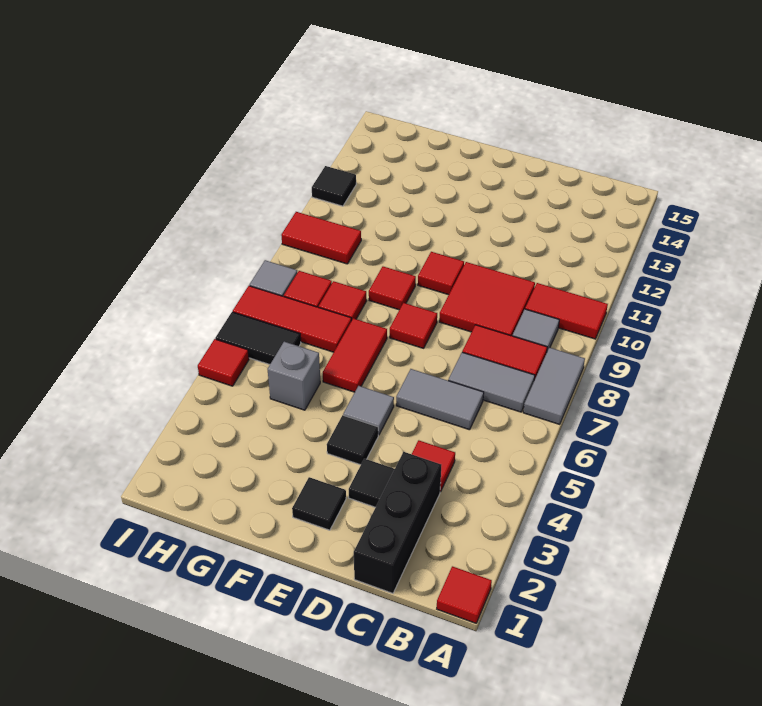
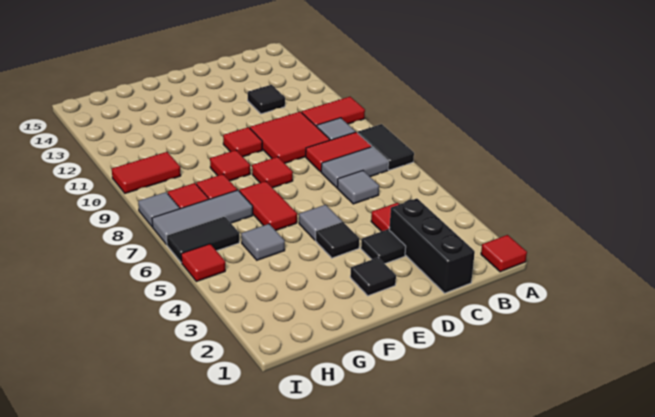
grey tile A7:A8 level 1 -> black tile A7:A8 level 1
grey tile C6:D6 level 1 -> grey tile C6 level 1
grey brick G5 level 1 -> grey tile G5 level 1
red tile G7:I7 level 1 -> grey tile G7:I7 level 1
black tile I12 level 1 -> black tile C12 level 1

